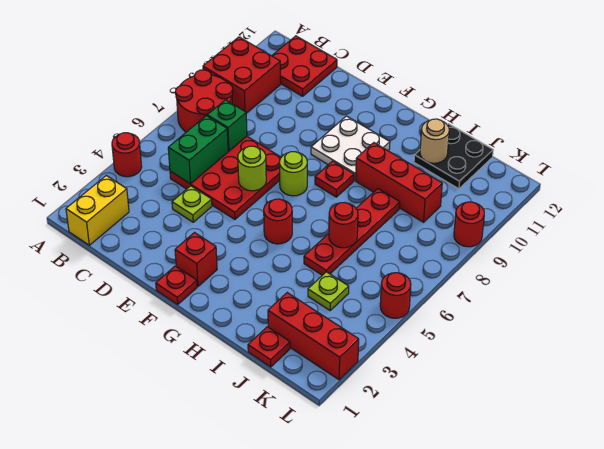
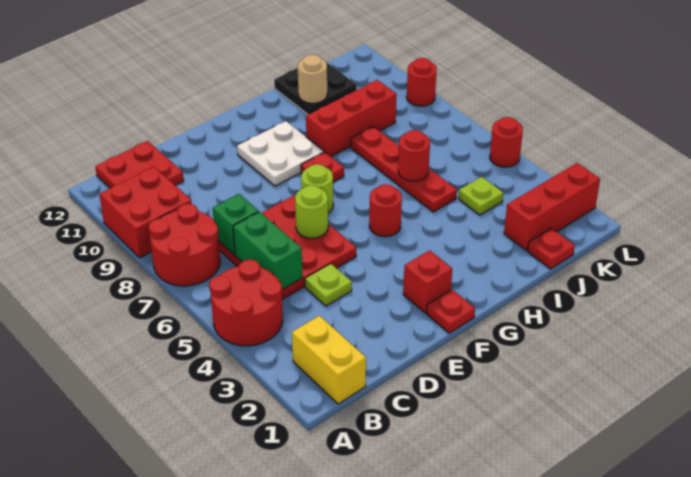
red round brick A4 level 1 -> red round brick A4:B5 level 1

